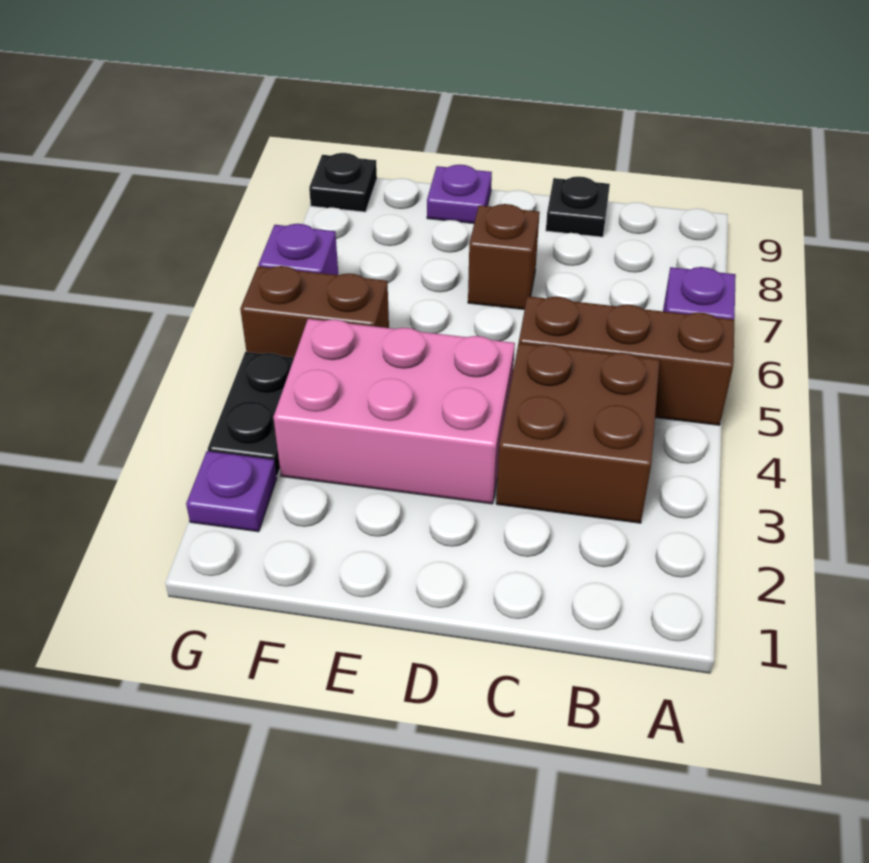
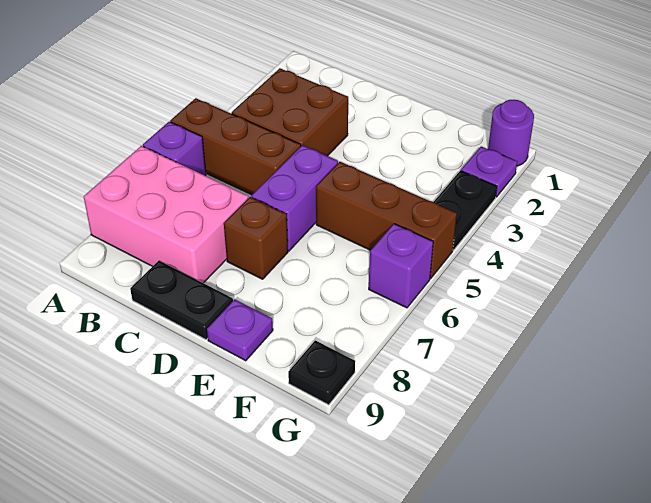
black plate C9 level 1 -> black plate C9:D9 level 1
pink brick D3:F4 level 1 -> pink brick A7:C8 level 1
none -> purple brick D5:D6 level 1
brown brick F5:G5 level 1 -> brown brick E5:G5 level 1
none -> purple round brick G1 level 1

